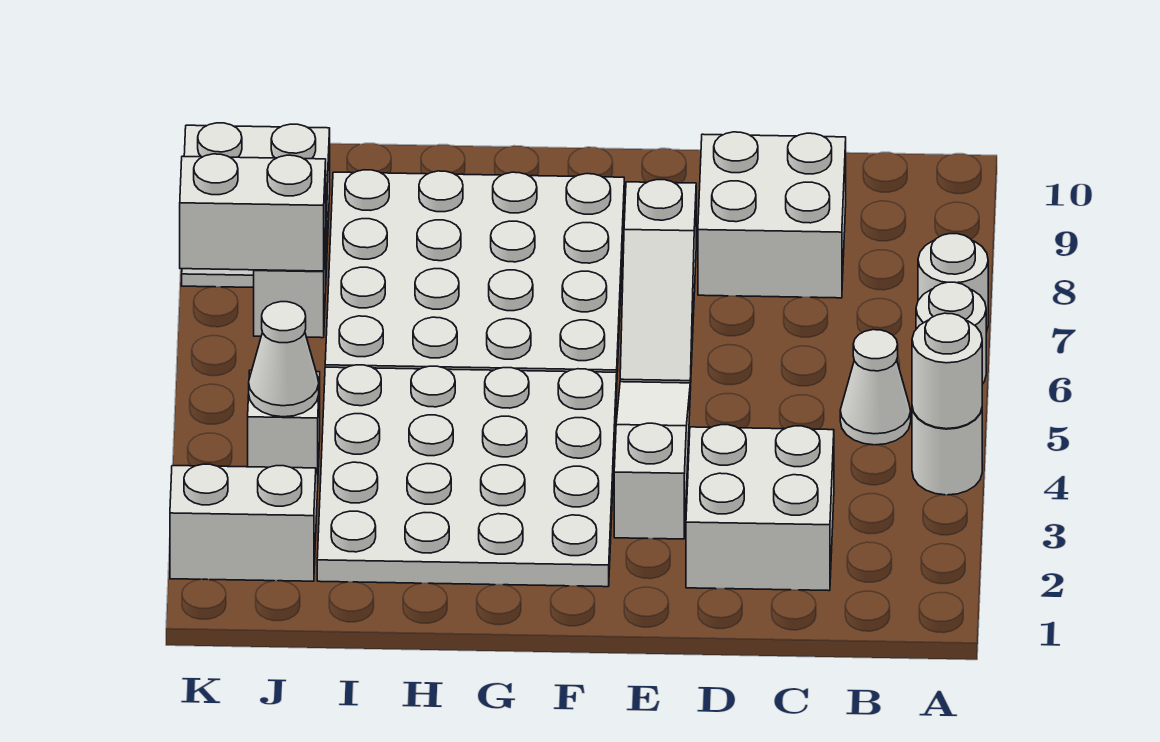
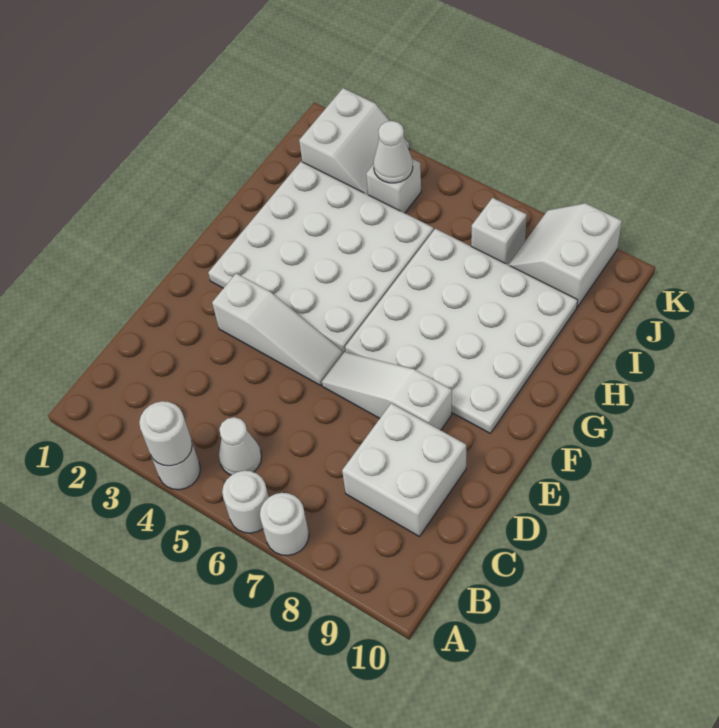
white brick C2:D3 level 1 -> none
white brick J7:K7 level 2 -> none

